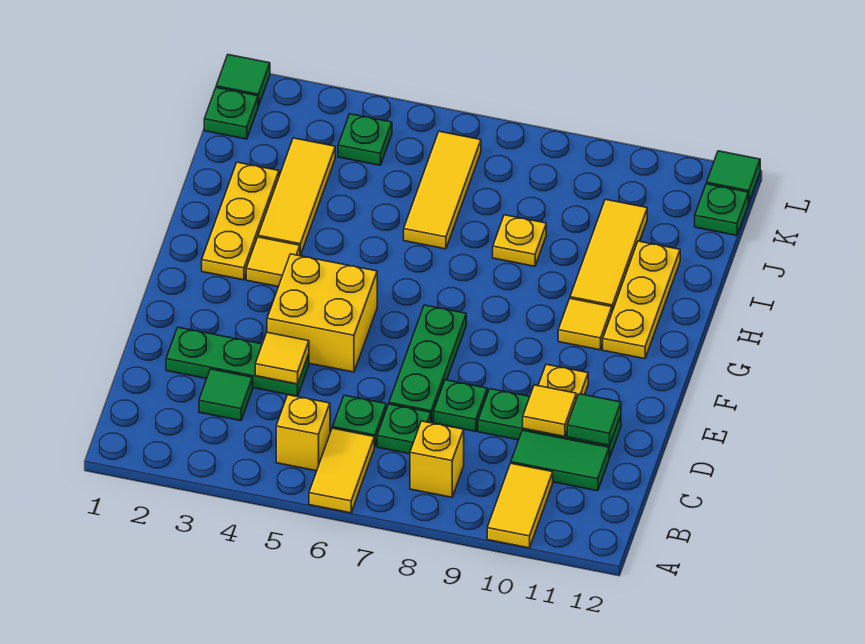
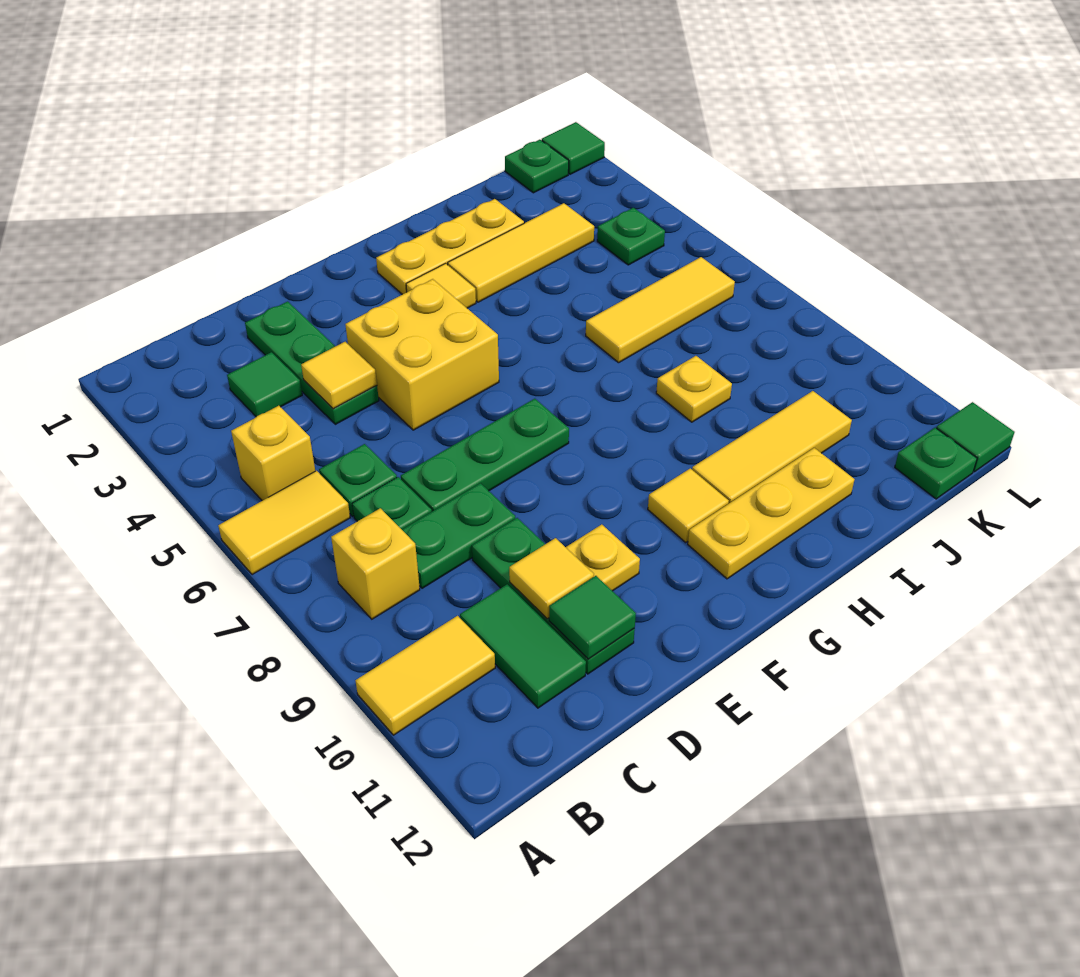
green plate D8 level 1 -> green plate C8:D8 level 1

